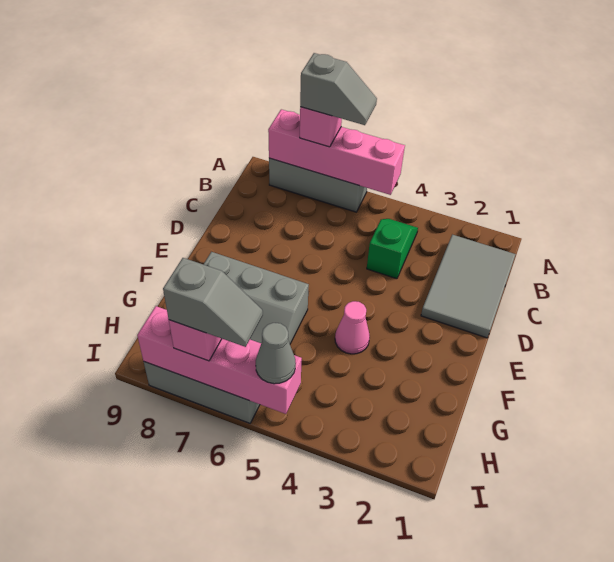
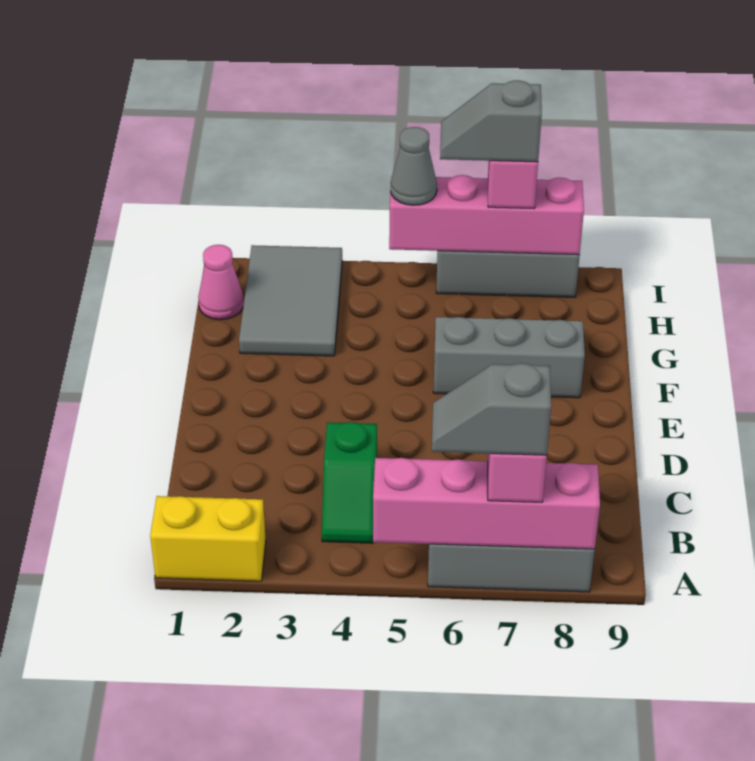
none -> yellow brick A1:A2 level 1
grey tile B1:D2 level 1 -> grey tile G2:I3 level 1
pink cone F4 level 1 -> pink cone H1 level 1

